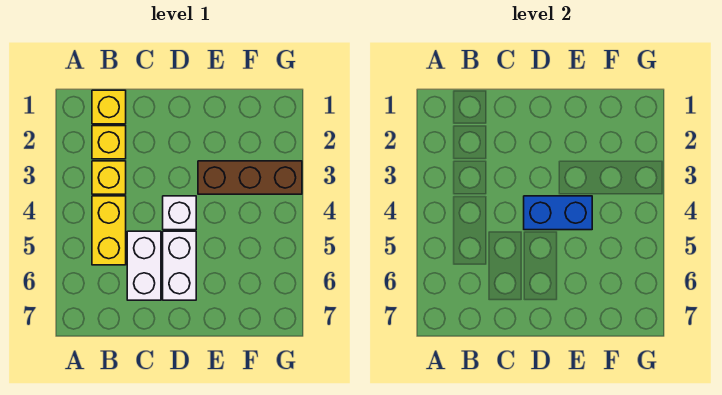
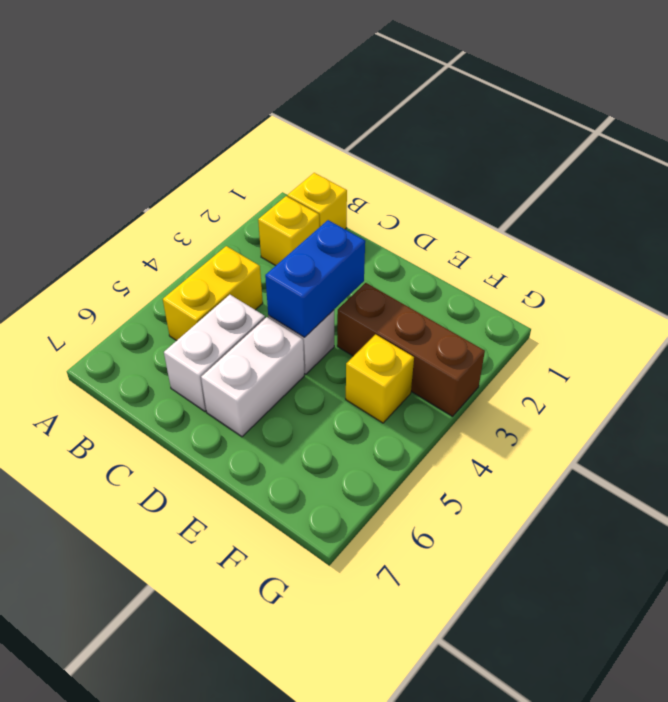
yellow brick B3 level 1 -> yellow brick F4 level 1
blue brick D4:E4 level 2 -> blue brick D3:D4 level 2

